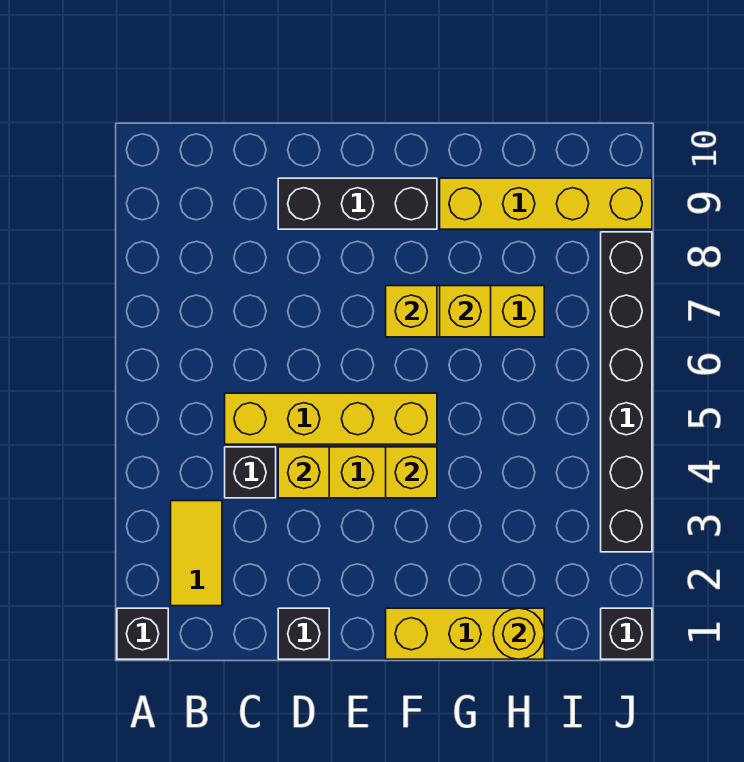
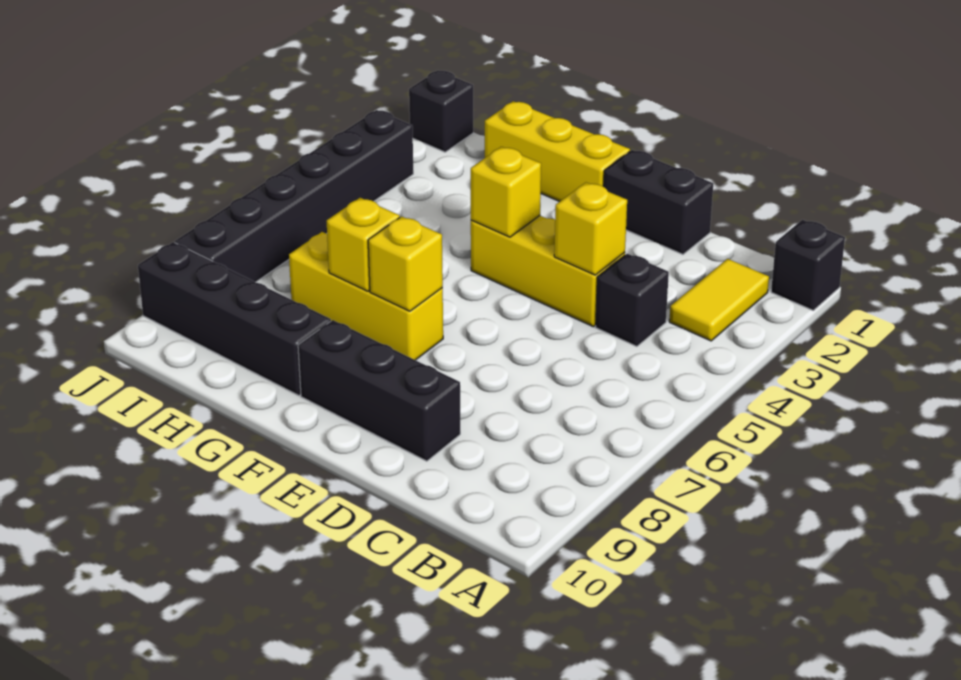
yellow brick C5:F5 level 1 -> none
black brick D1 level 1 -> black brick D1:E1 level 1
yellow brick G9:J9 level 1 -> black brick G9:J9 level 1
yellow round brick H1 level 2 -> none

